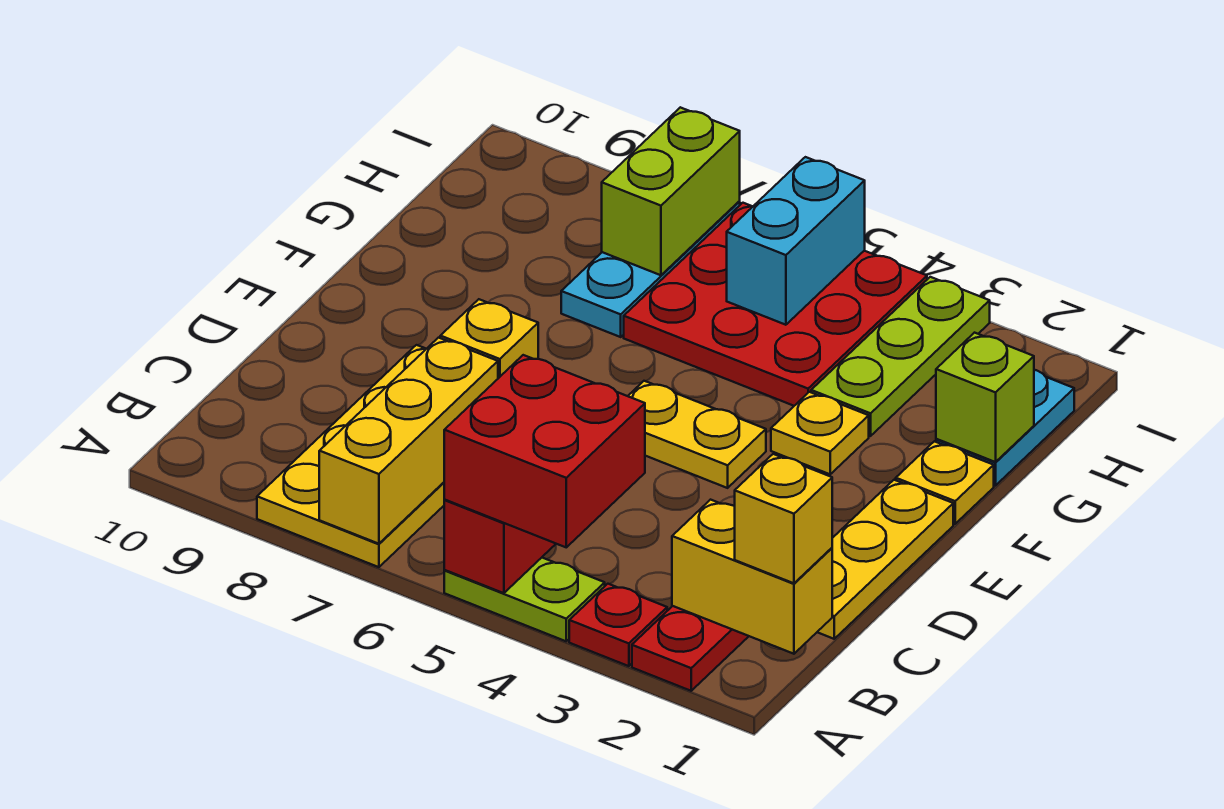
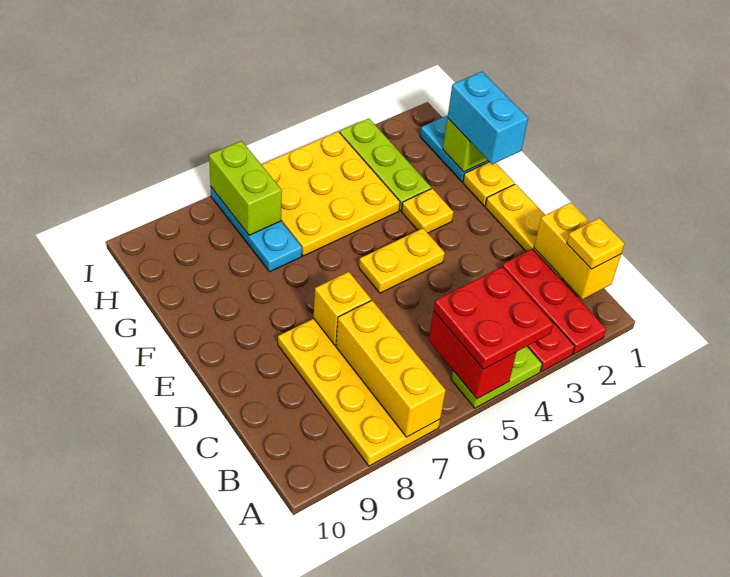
red brick A4:B5 level 3 -> red plate A4:B5 level 3
yellow brick B1:B2 level 2 -> yellow brick B1:C1 level 2
yellow brick B1 level 3 -> yellow plate B1 level 3
red plate G4:I6 level 1 -> yellow plate G4:I6 level 1
cyan brick H5:I5 level 2 -> cyan brick F1:G1 level 3

